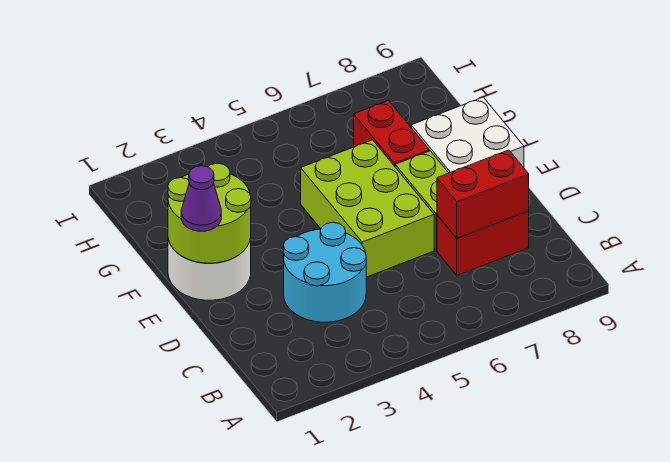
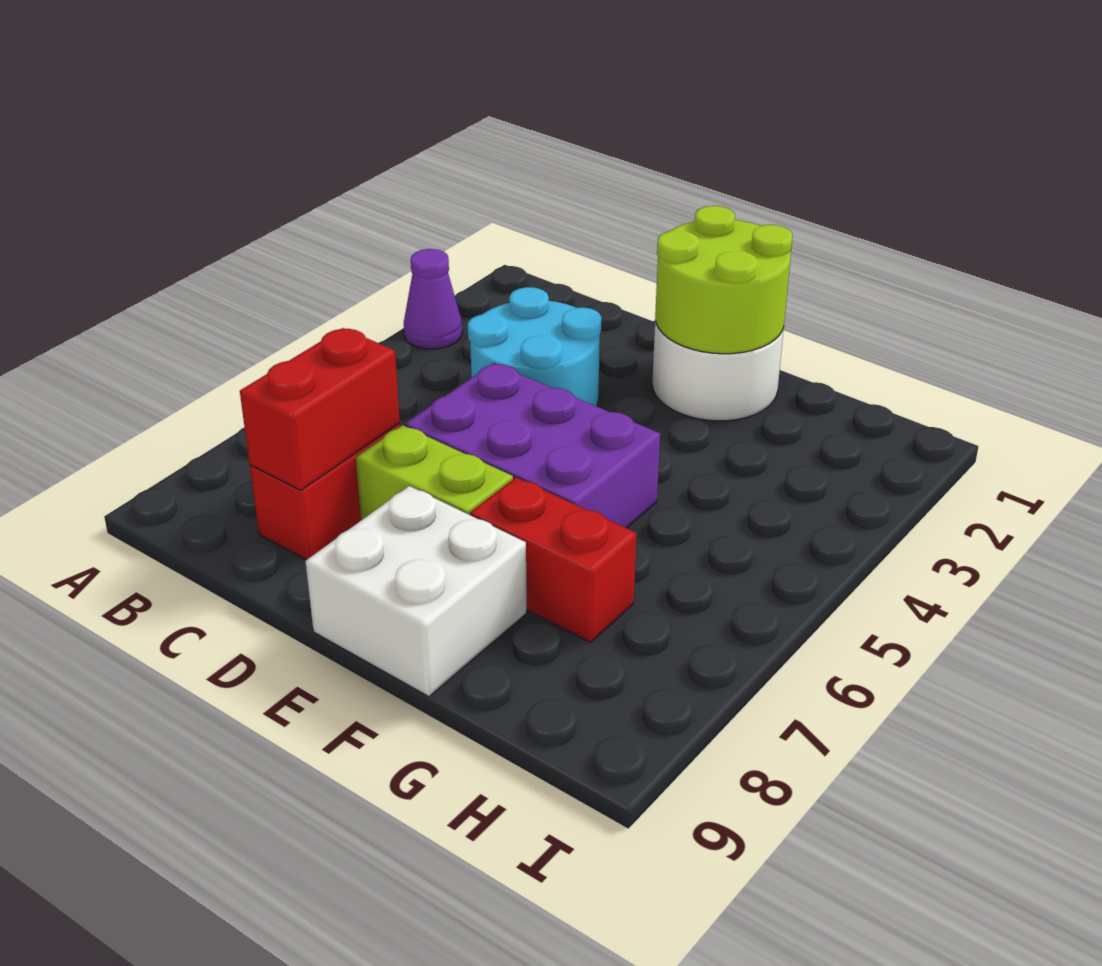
lime brick D5:F6 level 1 -> purple brick D5:F6 level 1
purple cone E1 level 3 -> purple cone A3 level 1

